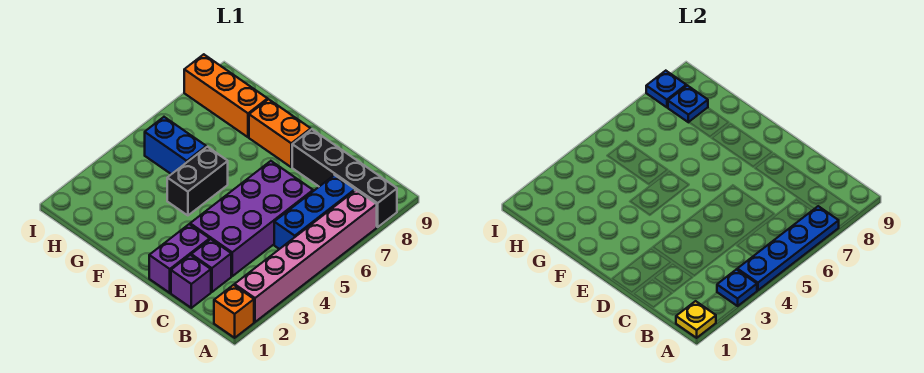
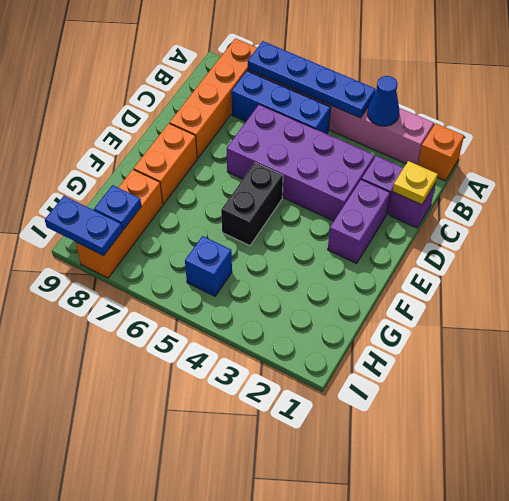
yellow plate A1 level 2 -> yellow plate C1 level 2
blue plate A3 level 2 -> blue cone A3 level 2
black brick A8:D8 level 1 -> orange brick A8:D8 level 1
purple brick D1:D2 level 1 -> purple brick D2:E2 level 1
black brick F4:F5 level 1 -> black brick E5:F5 level 1
blue brick G5:H5 level 1 -> blue brick H5 level 1
blue plate I8 level 2 -> blue plate I8:I9 level 2

